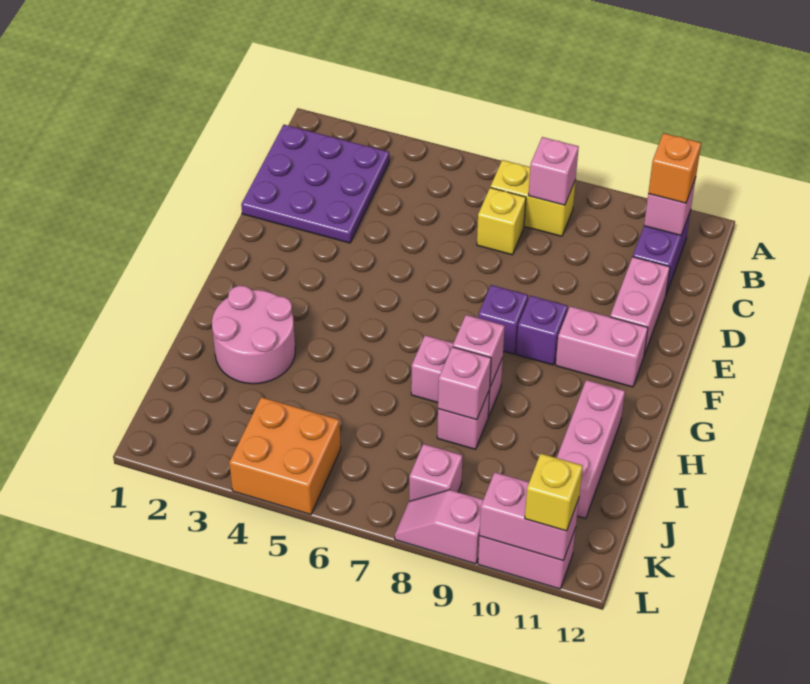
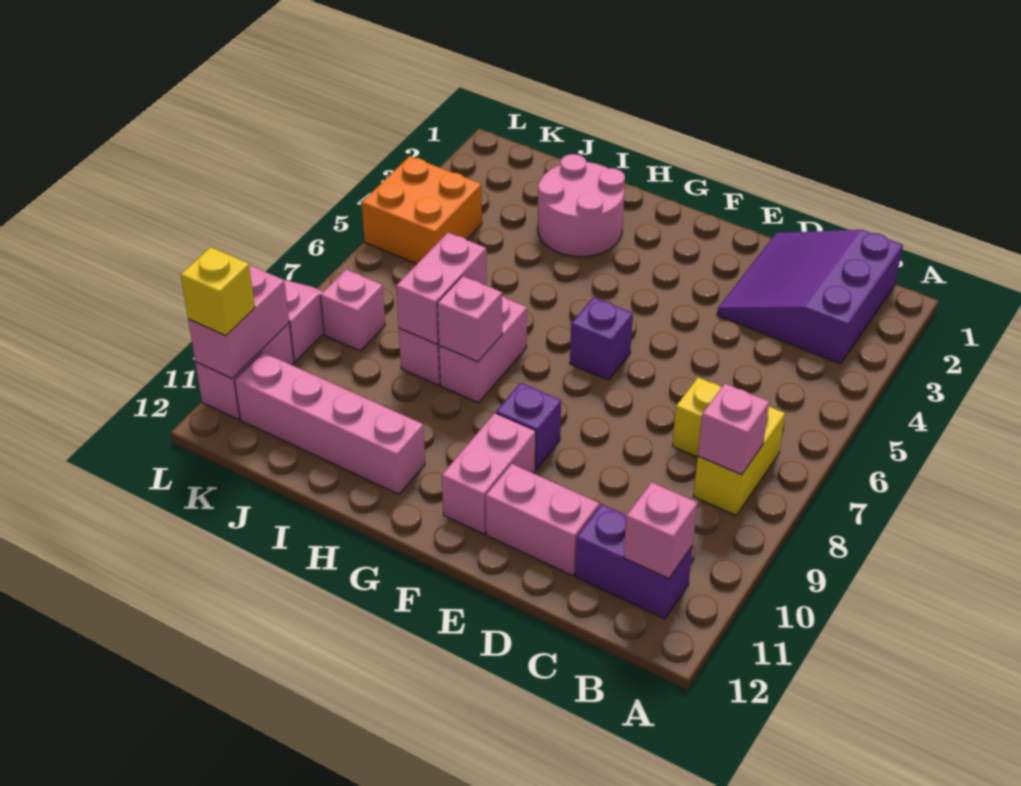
purple plate B1:D3 level 1 -> purple slope B1:D3 level 1 top B
orange brick B11 level 3 -> none
purple brick F8 level 1 -> purple brick F6 level 1
pink brick H11:J11 level 1 -> pink brick H11:K11 level 1
pink brick I8 level 2 -> pink brick I7:I8 level 2

